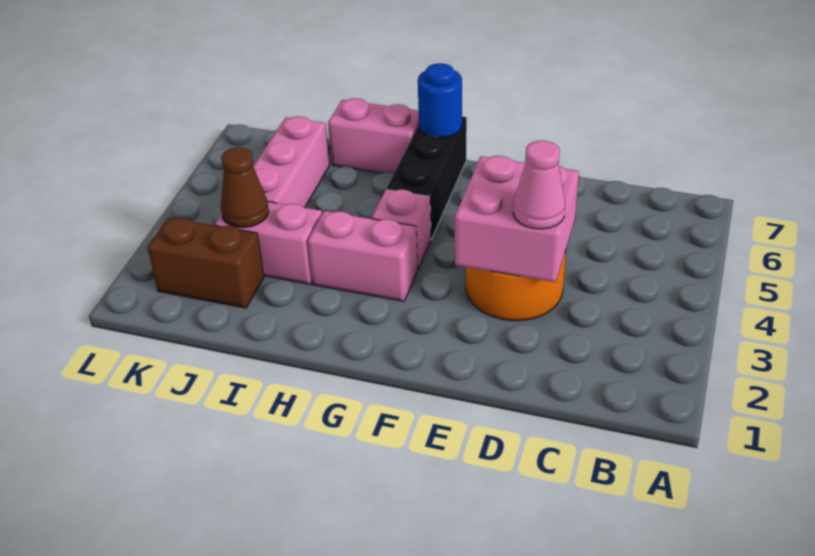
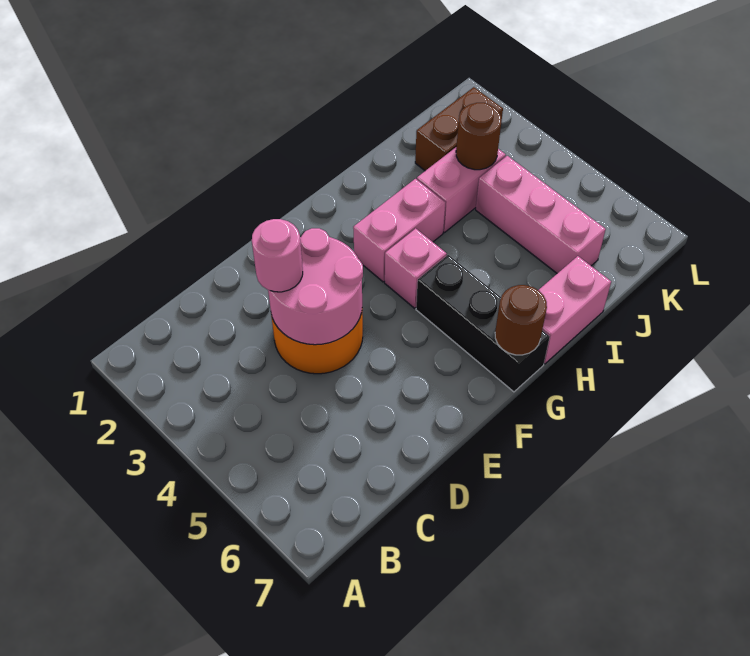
pink brick D3:E4 level 2 -> pink round brick D3:E4 level 2
pink cone D3 level 3 -> pink round brick D3 level 3
blue round brick G7 level 2 -> brown round brick G7 level 2
brown cone J3 level 2 -> brown round brick J3 level 2

